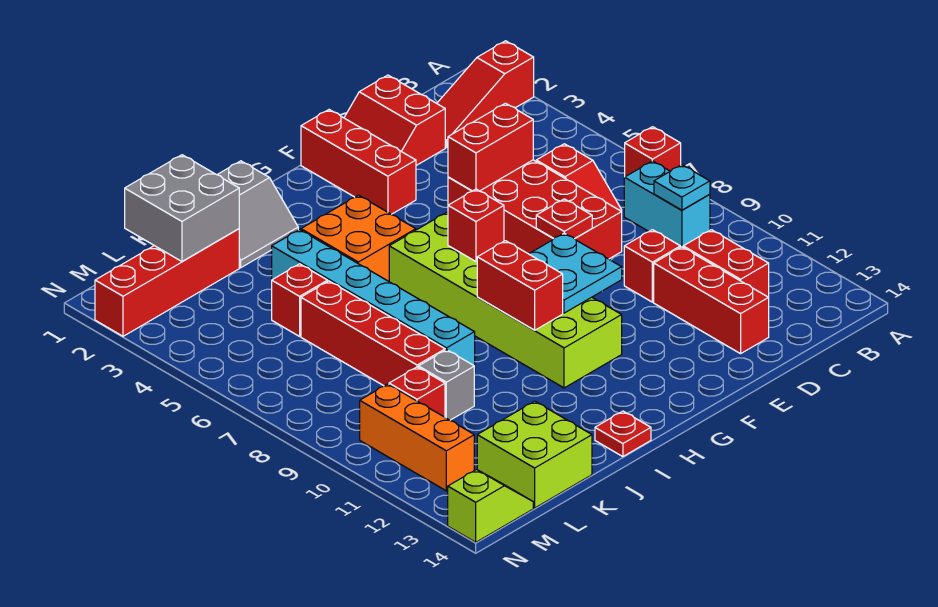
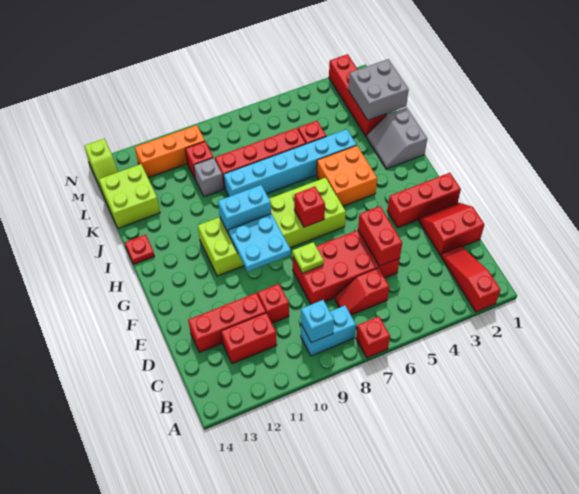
cyan plate B9 level 2 -> cyan brick B9 level 2
red plate E8 level 2 -> lime plate E8 level 2
red brick H9:H10 level 2 -> cyan brick H9:H10 level 2

